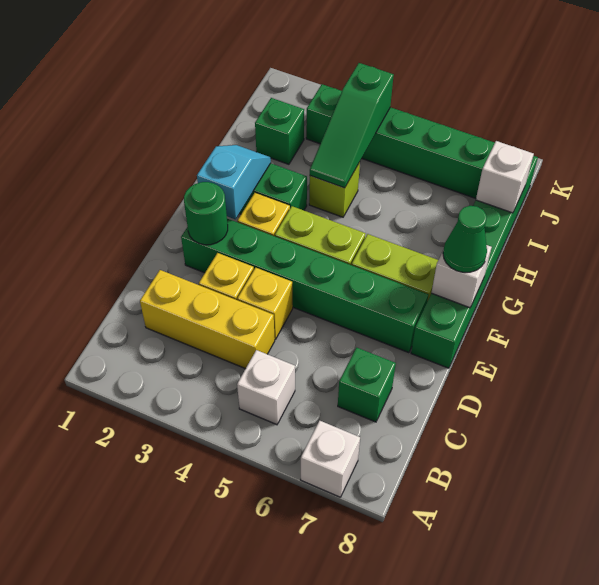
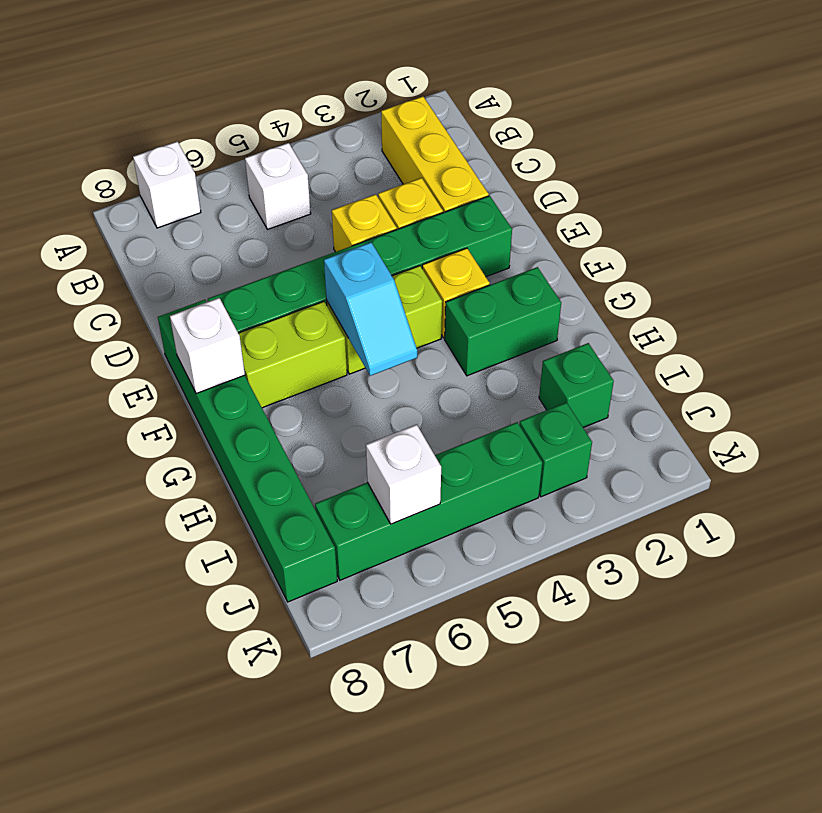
yellow brick C2:C4 level 1 -> yellow brick B2:D2 level 1
green brick C7 level 1 -> none
green round brick E2 level 2 -> none
cyan slope F2:G2 level 2 top F -> cyan slope F5:G5 level 2 top F
green cone F8 level 3 -> none
lime brick H4 level 1 -> none
green slope H4:J4 level 2 top J -> none
white brick I8 level 2 -> white brick J6 level 2

